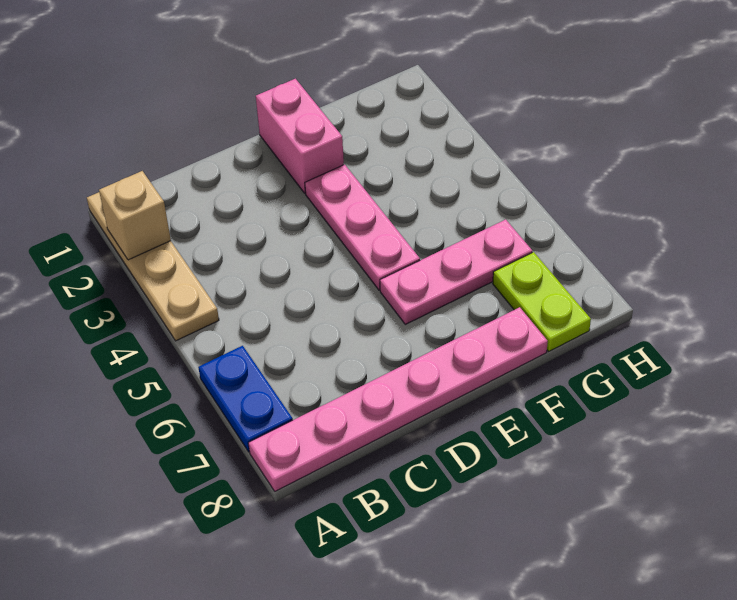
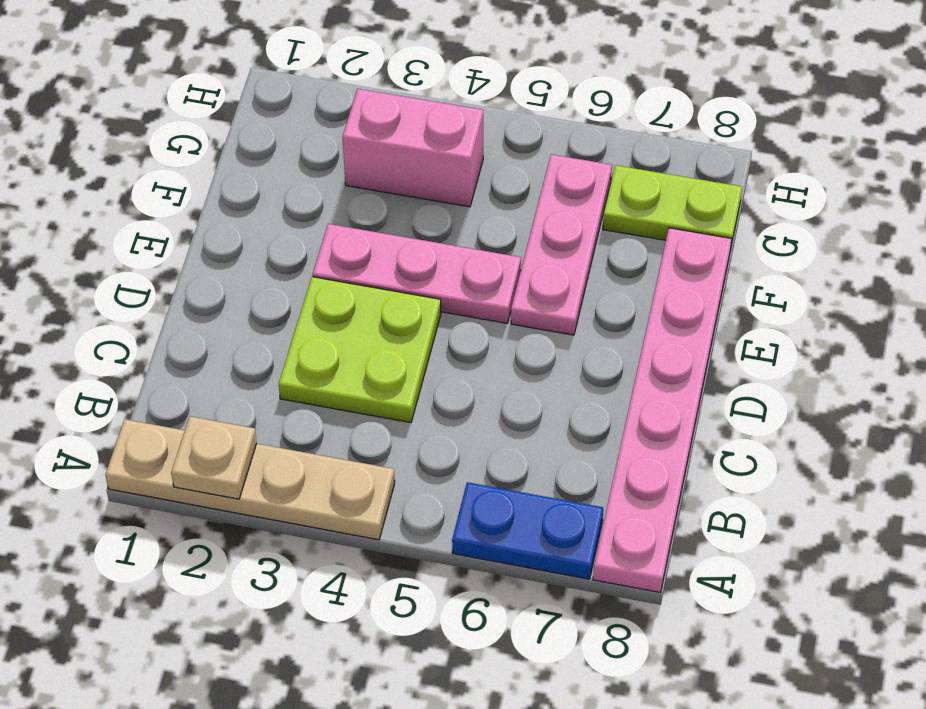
tan brick A2 level 2 -> tan plate A2 level 2
none -> lime plate C3:D4 level 1
pink brick E1:E2 level 1 -> pink brick G3:G4 level 1

